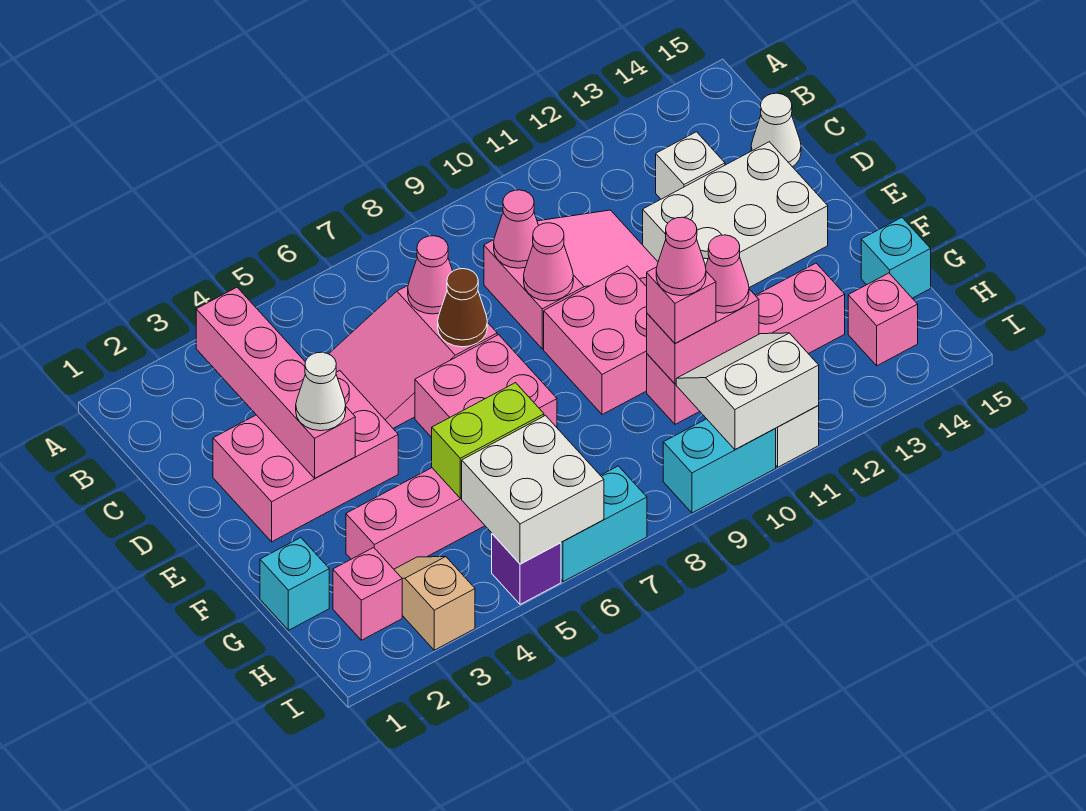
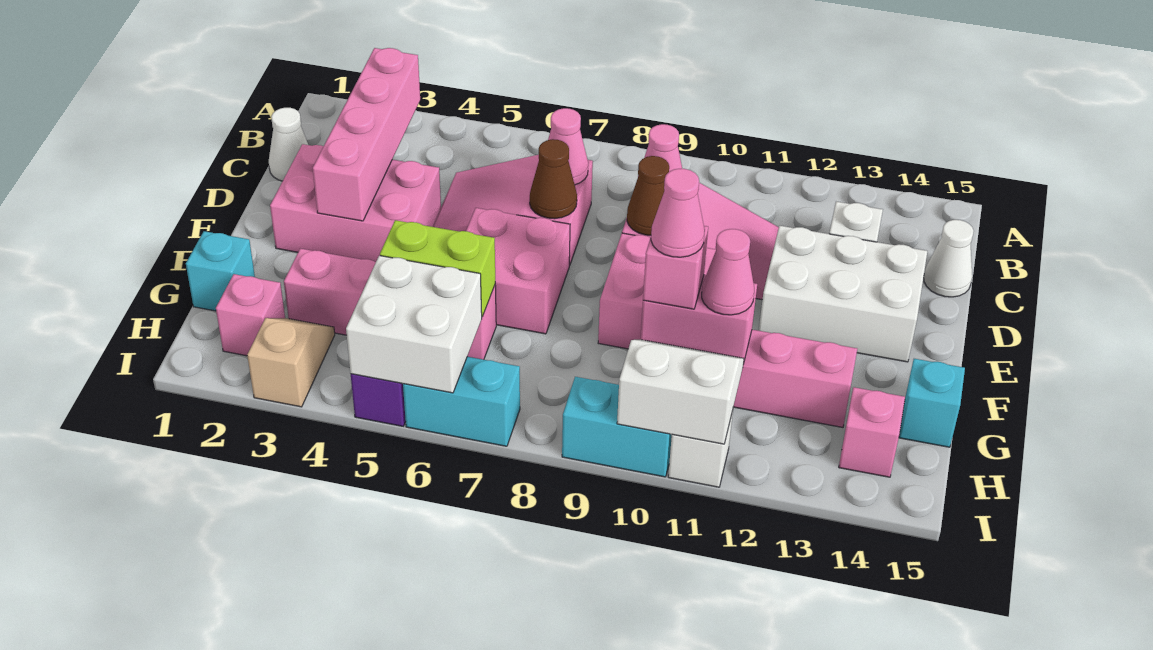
pink cone D9 level 2 -> brown cone D9 level 2
white cone E3 level 3 -> white cone C1 level 1

